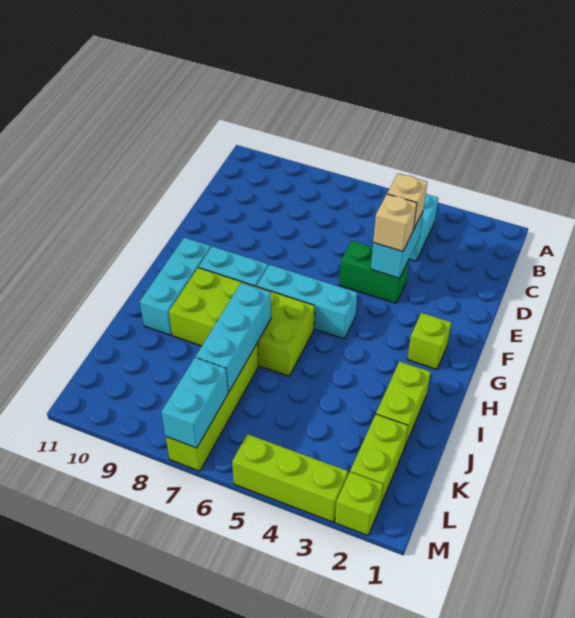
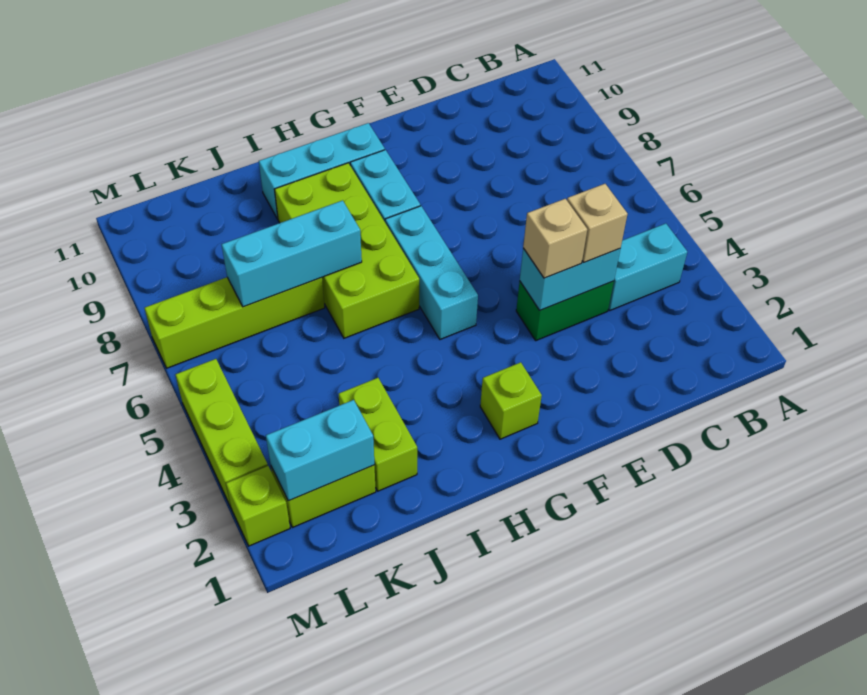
green brick E4:E5 level 1 -> green brick D4:E4 level 1
lime brick I2:J2 level 1 -> lime brick J2:J3 level 1
cyan brick L7:M7 level 2 -> cyan brick K2:L2 level 2

